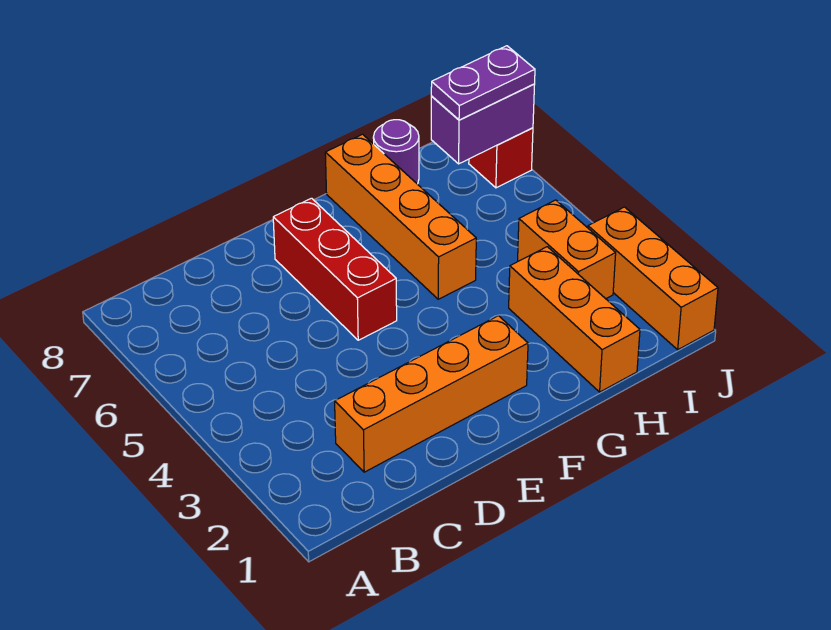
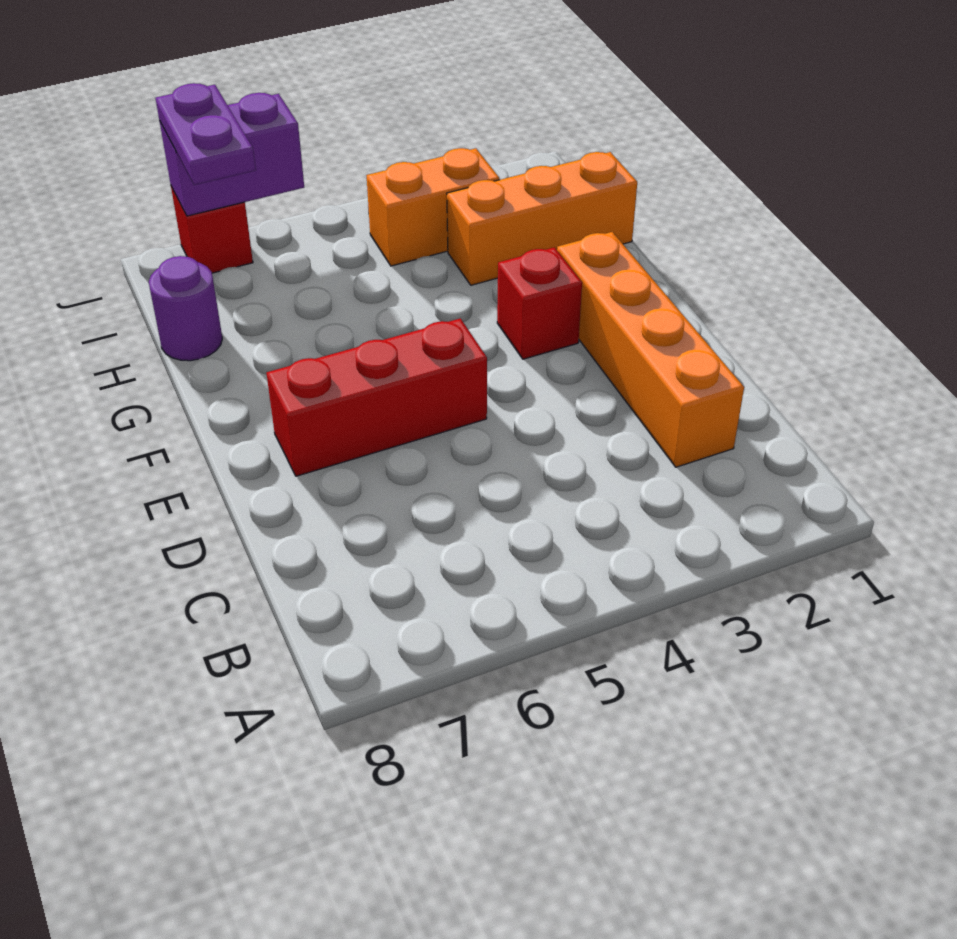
none -> red brick F3 level 1
orange brick G5:G8 level 1 -> none
purple brick I7:J7 level 2 -> purple brick J6:J7 level 2
orange brick J1:J3 level 1 -> none

